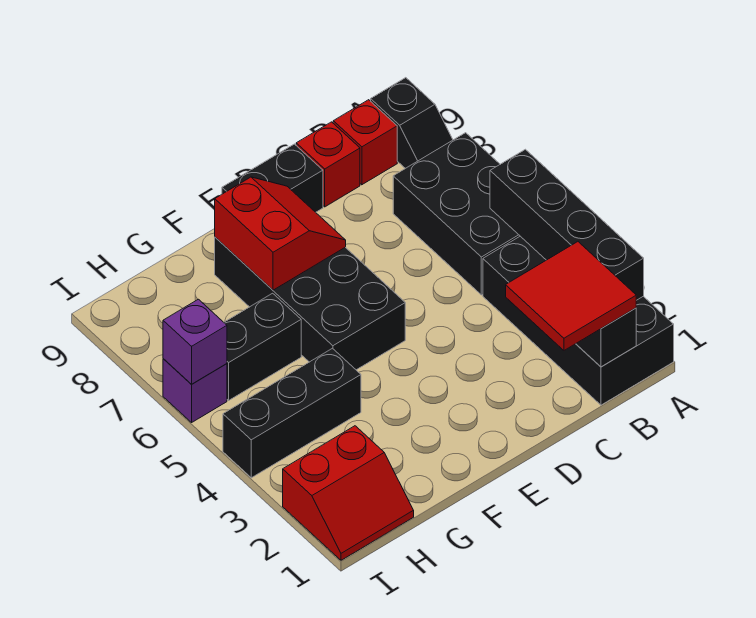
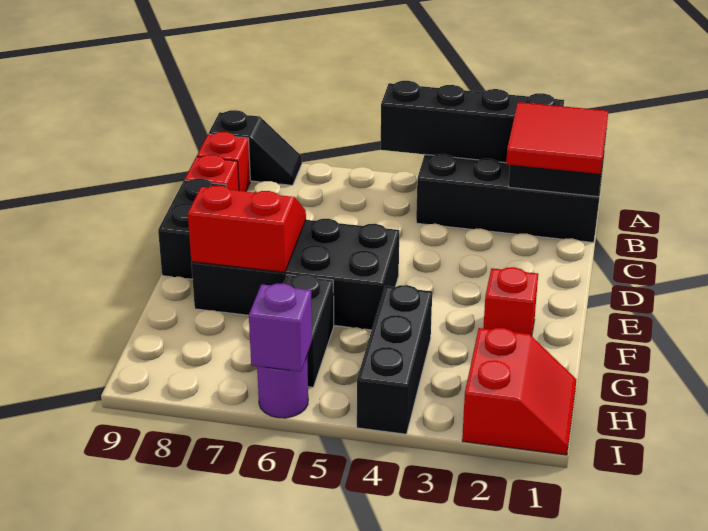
black brick A5:B7 level 1 -> none
none -> red brick F2 level 1
purple brick I6 level 1 -> purple round brick I6 level 1

